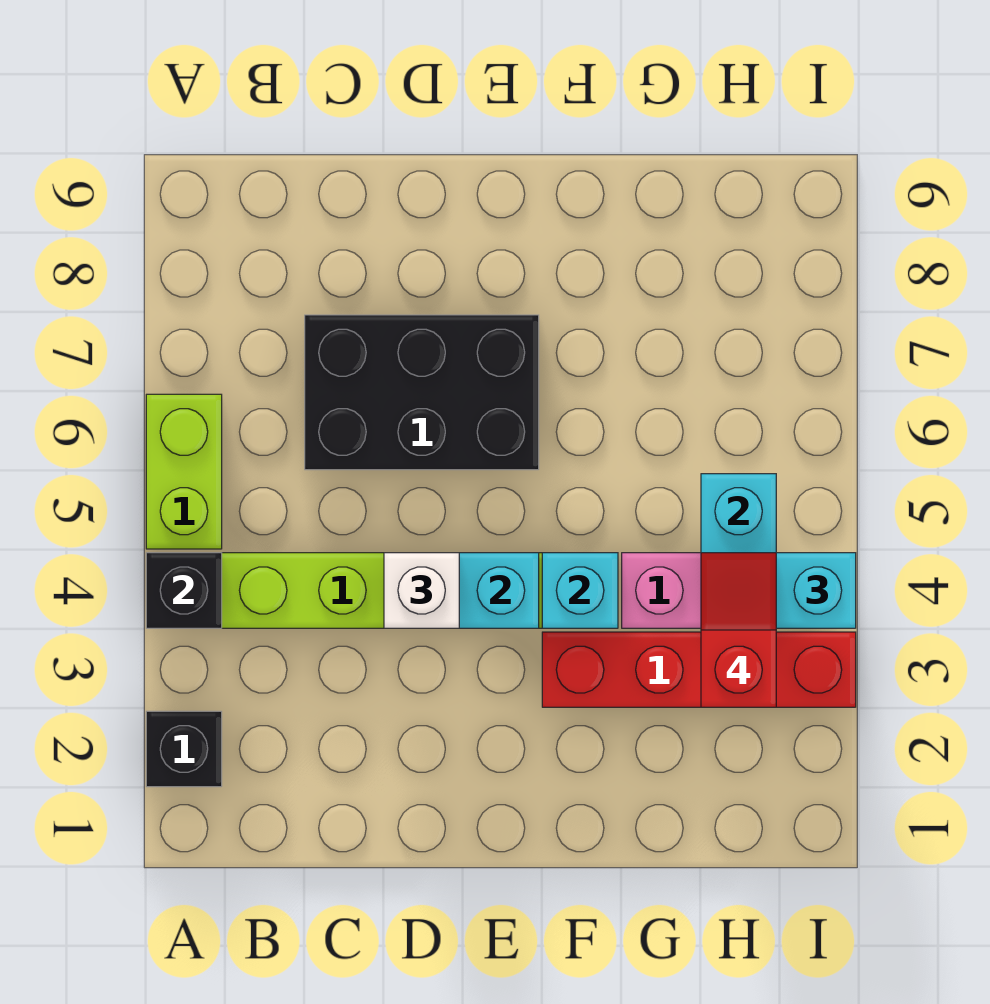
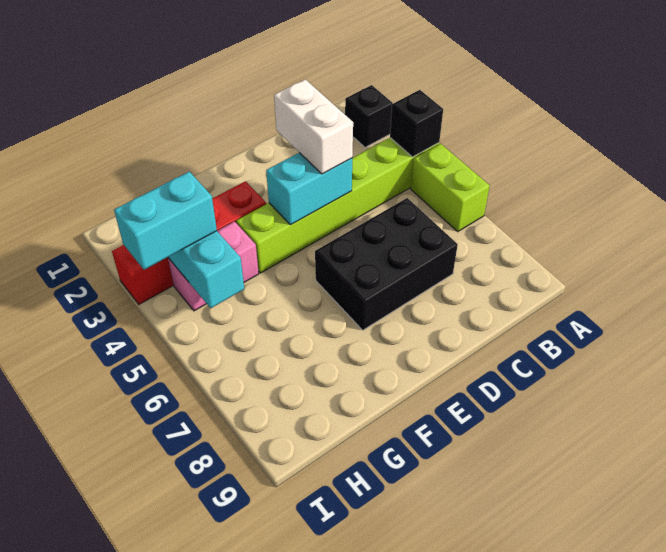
white brick D4 level 3 -> white brick D3:D4 level 3
cyan brick F4 level 2 -> none
red slope H3:H4 level 4 top 3 -> none

